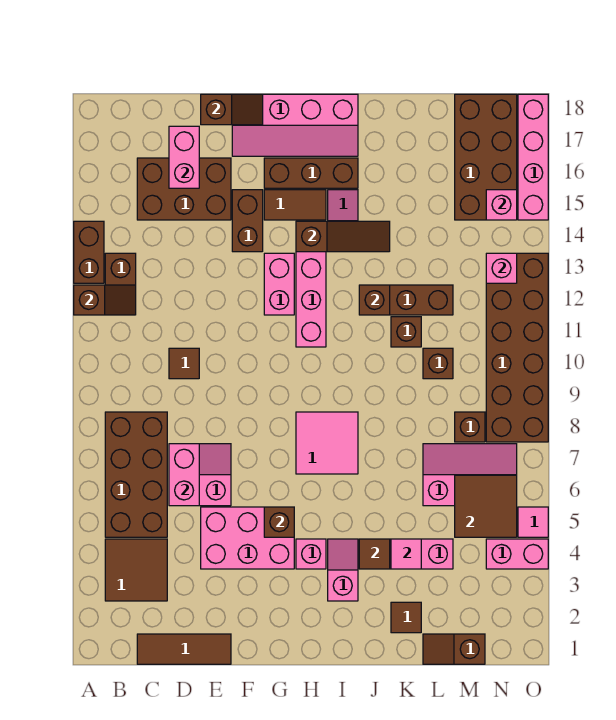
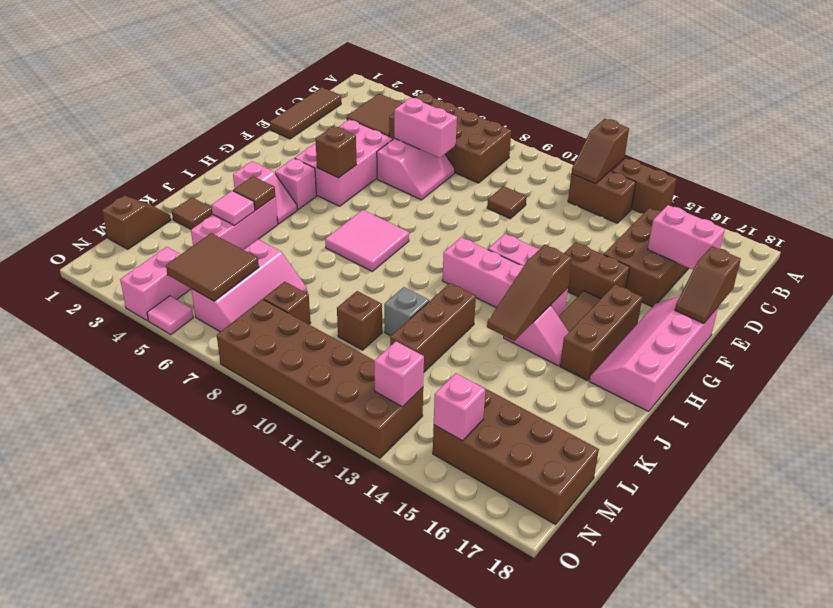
brown brick J12 level 2 -> none
brown brick K11 level 1 -> grey brick K11 level 1
pink brick O15:O18 level 1 -> none

